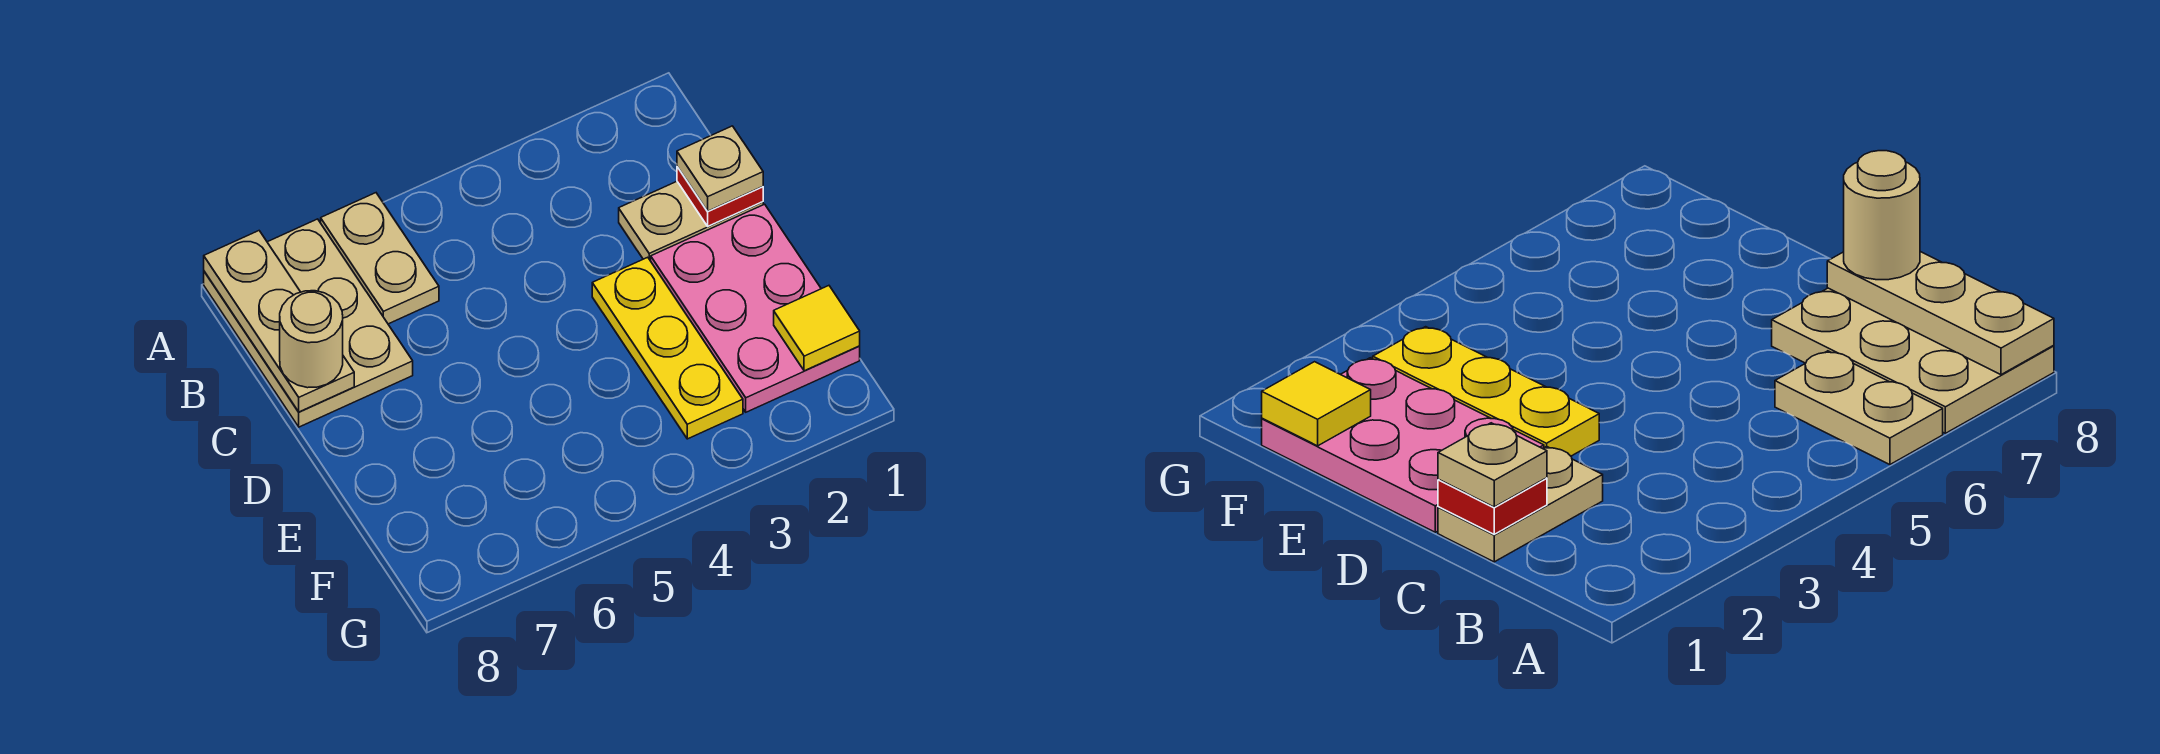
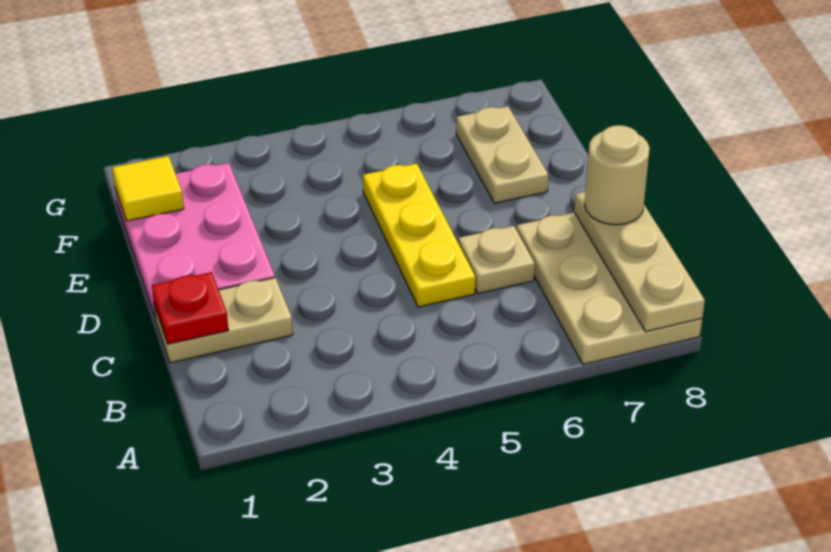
tan plate A6:B6 level 1 -> tan plate E7:F7 level 1
tan plate C1 level 3 -> tan plate C6 level 1
yellow plate D3:F3 level 1 -> yellow plate C5:E5 level 1

